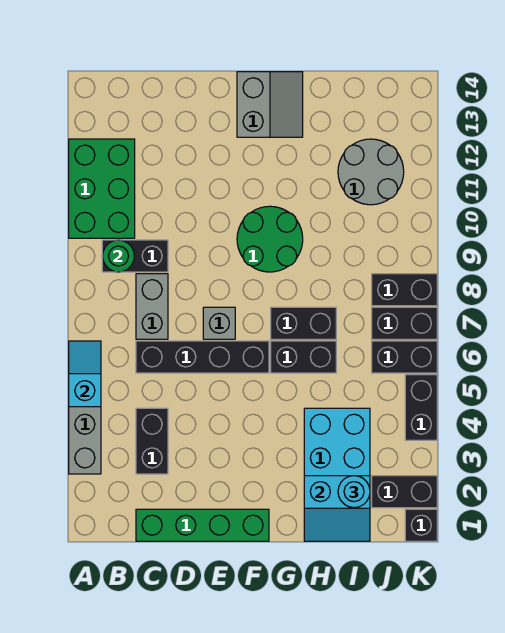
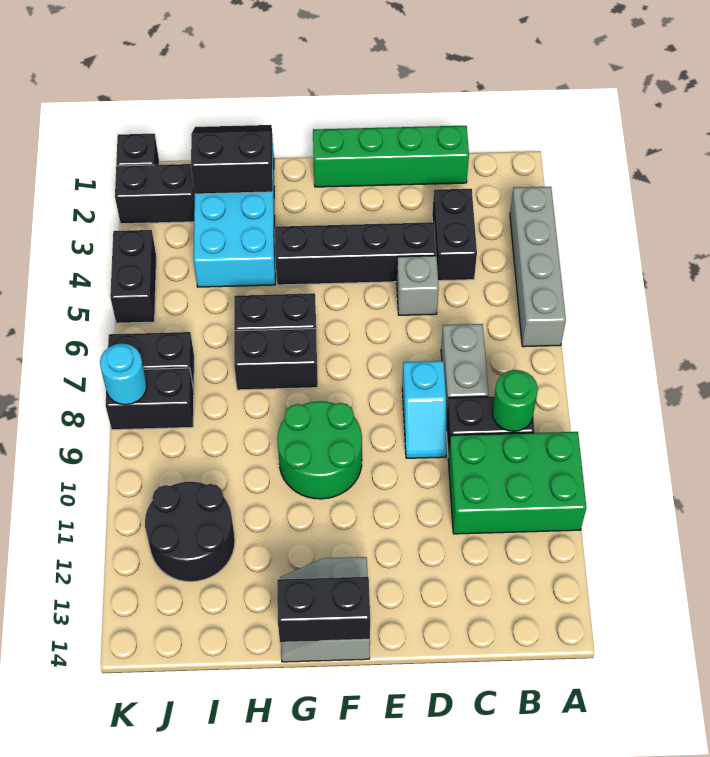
cyan slope A5:A6 level 2 top 5 -> cyan slope D8:D9 level 1 top 8
green brick A10:B12 level 1 -> green brick A10:C11 level 1
black brick C6:F6 level 1 -> black brick D4:G4 level 1
grey brick E7 level 1 -> grey brick D5 level 1
cyan slope H1:I2 level 2 top 2 -> black slope H1:I2 level 2 top 2
cyan round brick I2 level 3 -> cyan round brick K8 level 2
grey round brick I11:J12 level 1 -> black round brick I11:J12 level 1
black brick J6:K6 level 1 -> black brick F14:G14 level 2

